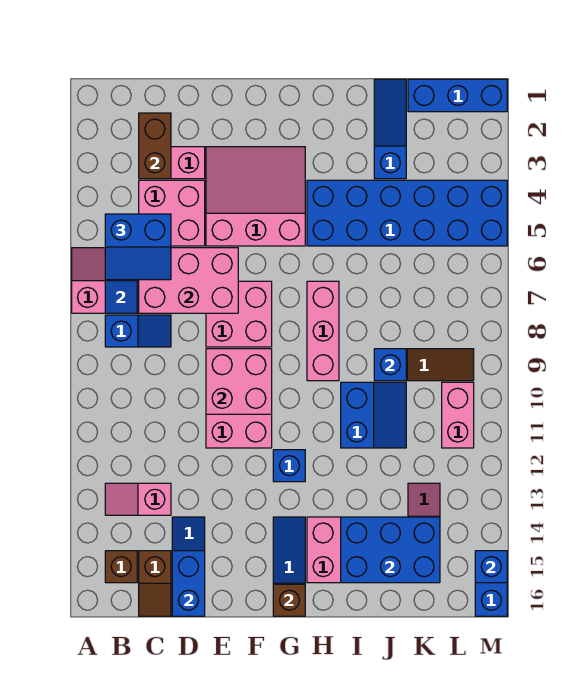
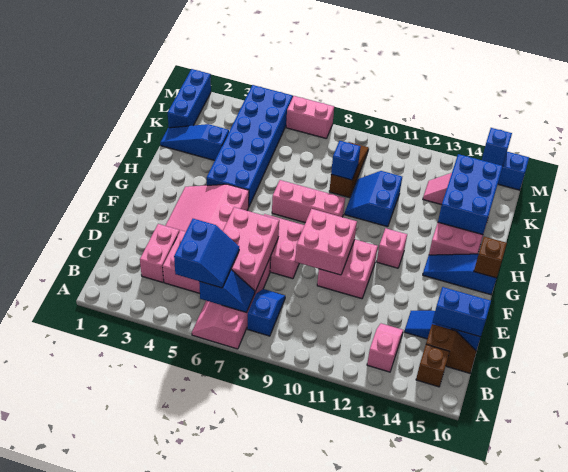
pink slope B13:C13 level 1 top C -> pink slope B13:C13 level 1 top B
brown brick C2:C3 level 2 -> none
blue brick G12 level 1 -> pink brick G12 level 1
blue slope I10:J11 level 1 top I -> blue slope I10:J11 level 1 top 11
pink brick L10:L11 level 1 -> pink brick M6:M7 level 1

